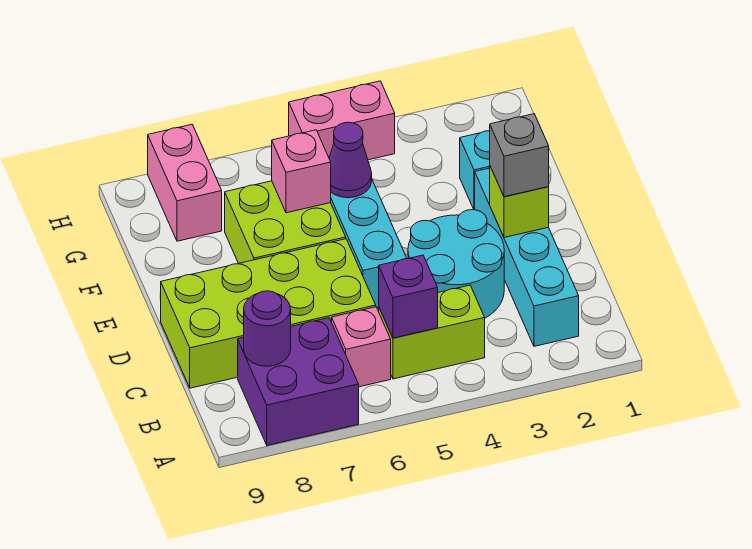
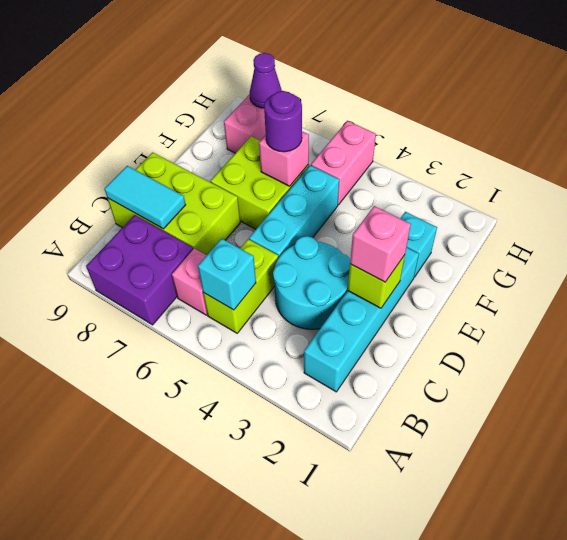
lime brick B4:B5 level 1 -> lime brick B5:C5 level 1
purple brick B5 level 2 -> cyan brick B5 level 2
purple round brick B8 level 2 -> purple round brick F6 level 3
lime brick C6:D9 level 1 -> lime brick C7:D9 level 1
none -> cyan tile C8:C9 level 2
grey brick D2 level 3 -> pink brick D2 level 3
purple cone F5 level 2 -> purple cone H8 level 2
pink brick H4:H5 level 1 -> pink brick G5:H5 level 1

